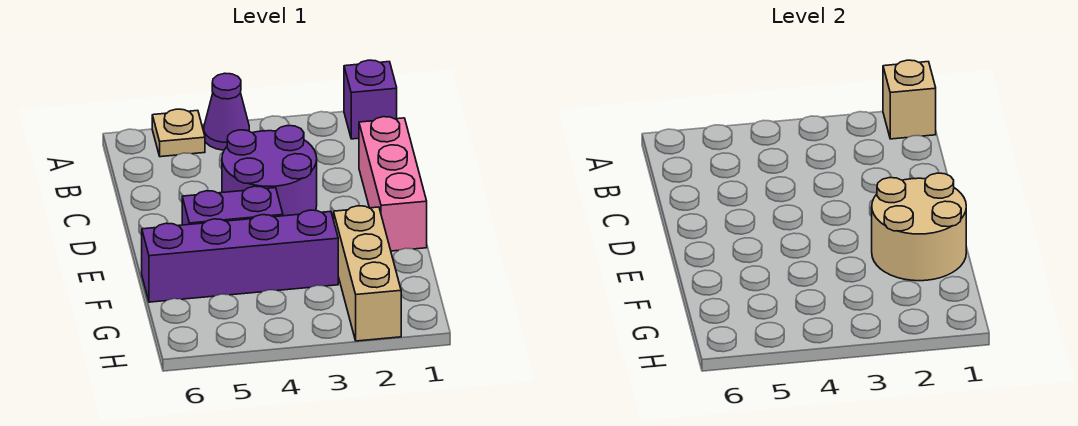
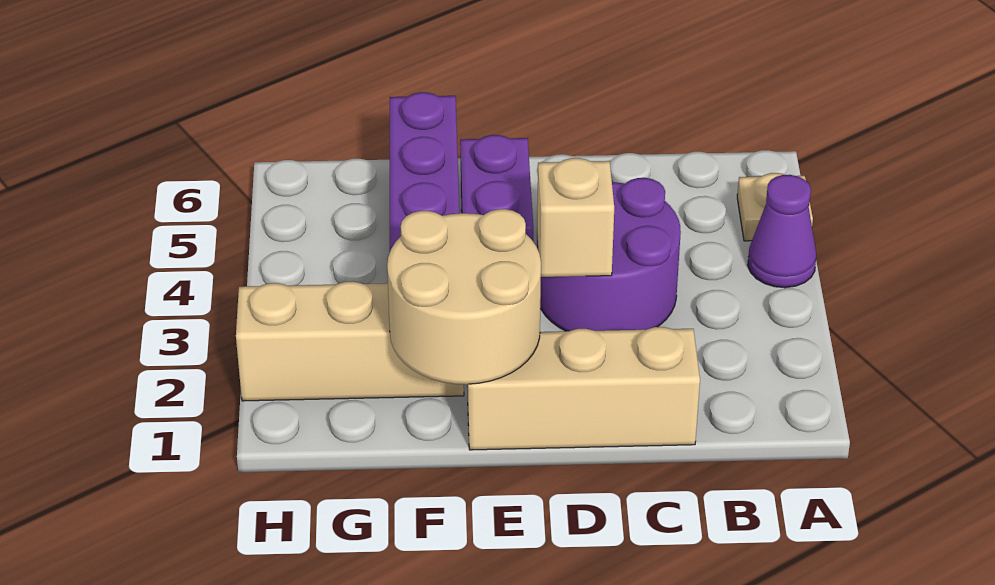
purple brick A1 level 1 -> none
tan brick A1 level 2 -> tan brick D3 level 2
pink brick C1:E1 level 1 -> tan brick C1:E1 level 1

